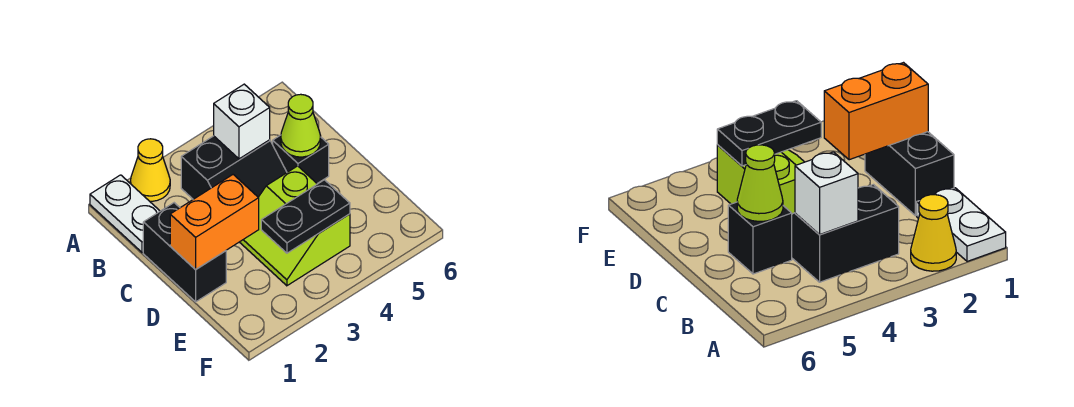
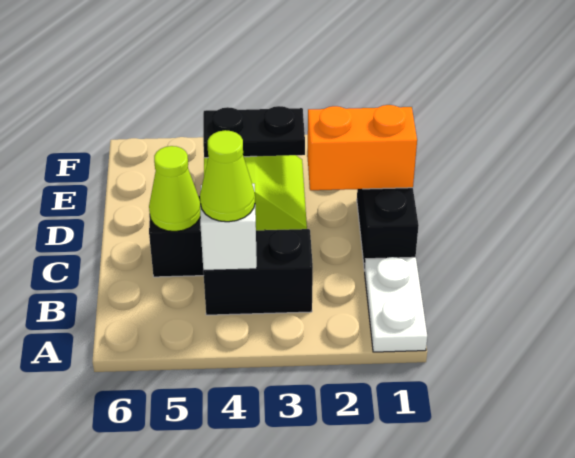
yellow cone A2 level 1 -> none
none -> lime cone B4 level 3

